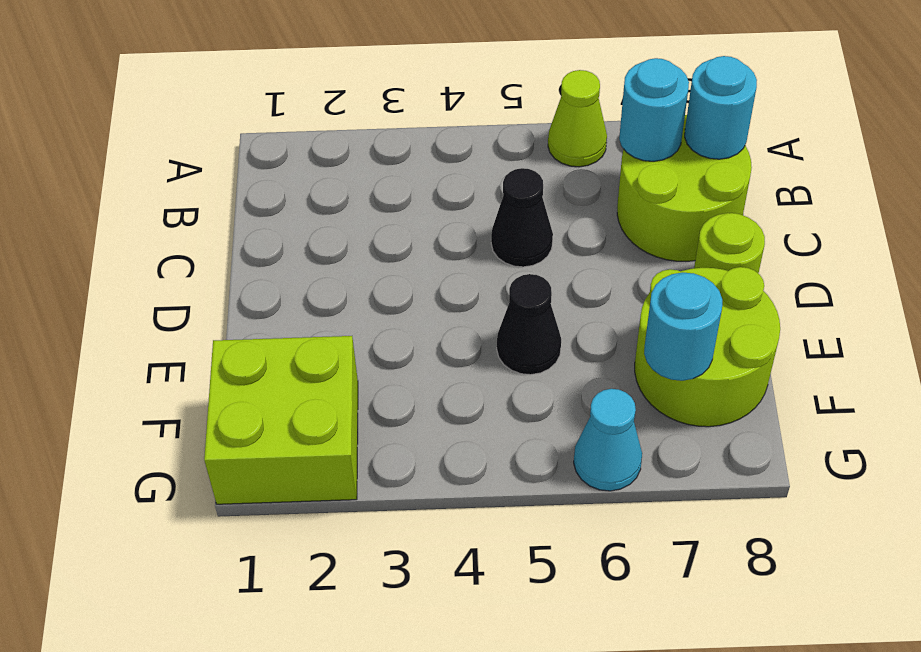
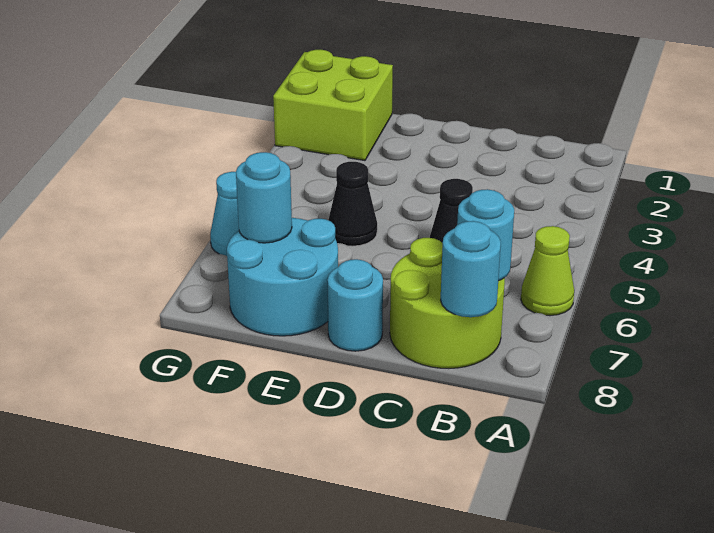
lime round brick D8 level 1 -> cyan round brick D8 level 1
lime round brick E7:F8 level 1 -> cyan round brick E7:F8 level 1

